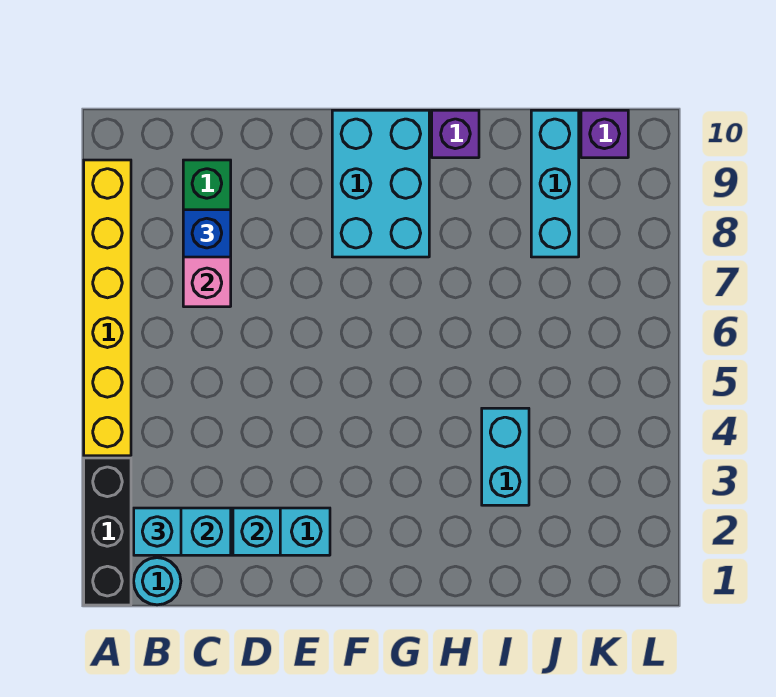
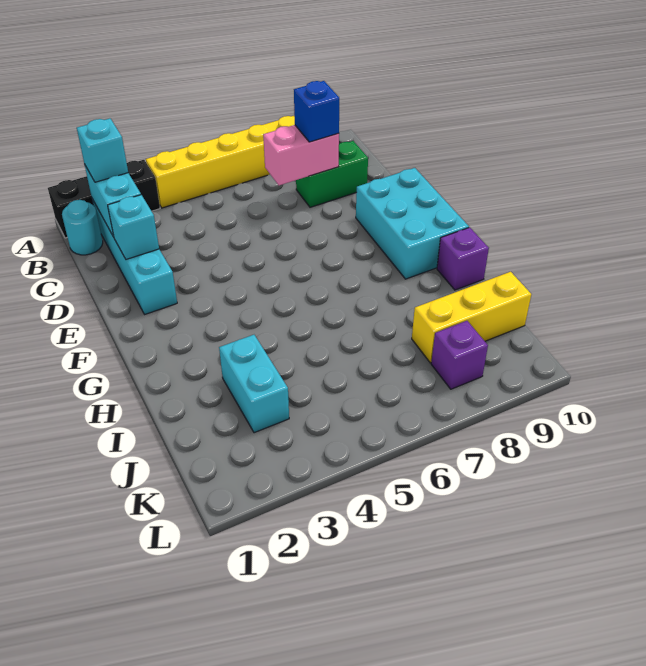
cyan brick F8:G10 level 1 -> cyan brick E9:G10 level 1
cyan brick I3:I4 level 1 -> cyan brick I3:J3 level 1
cyan brick J8:J10 level 1 -> yellow brick J8:J10 level 1
purple brick K10 level 1 -> purple brick K8 level 1

